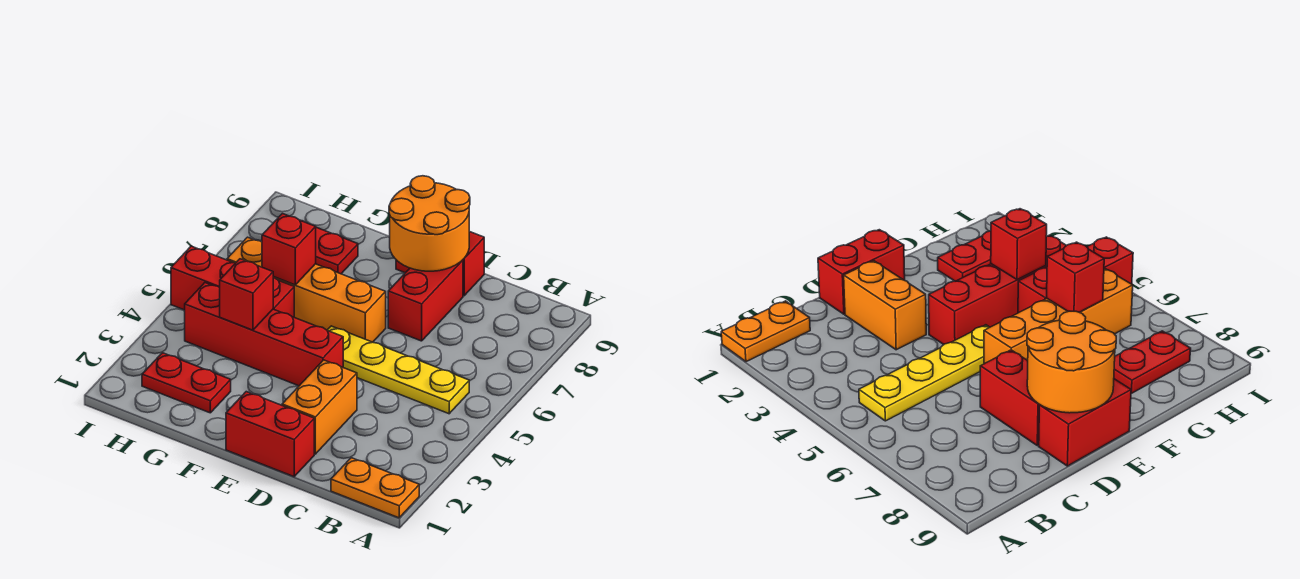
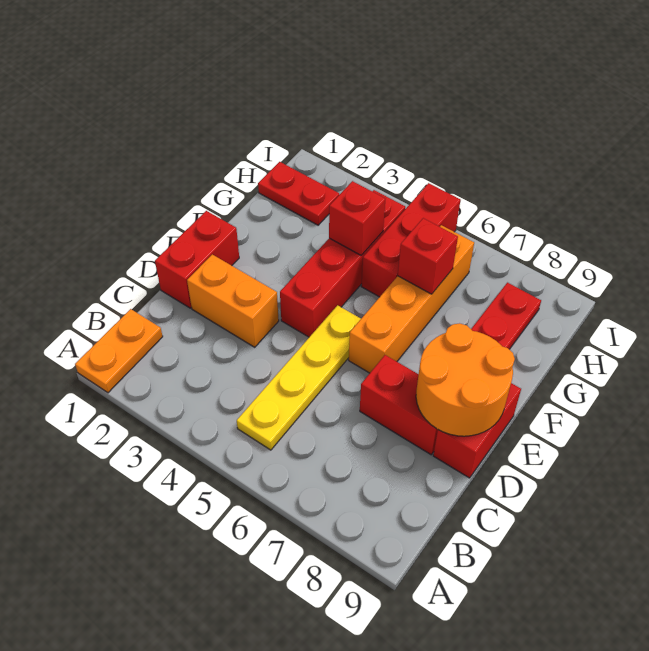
red plate G2:H2 level 1 -> red plate H1:H2 level 1

